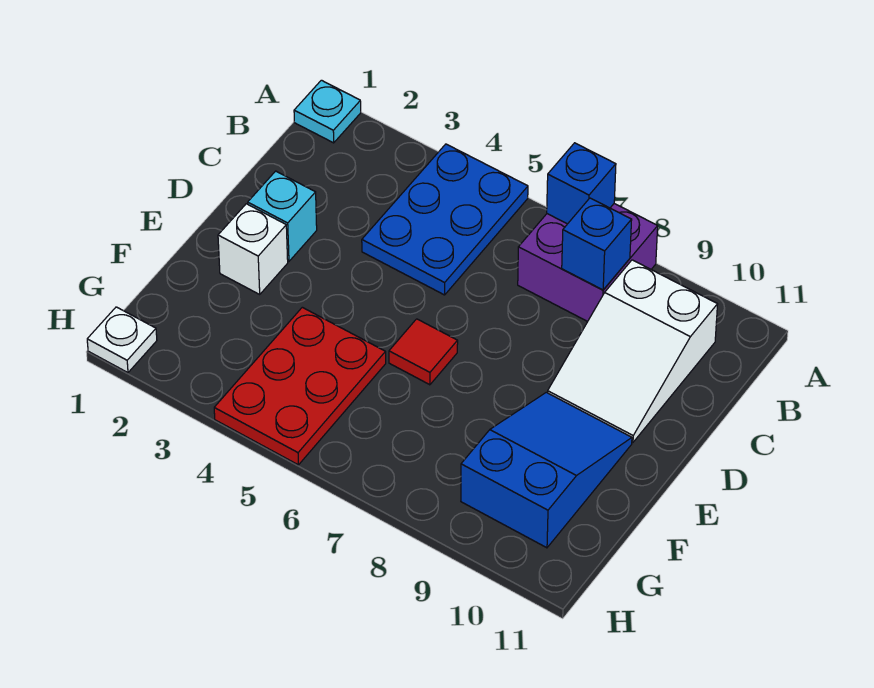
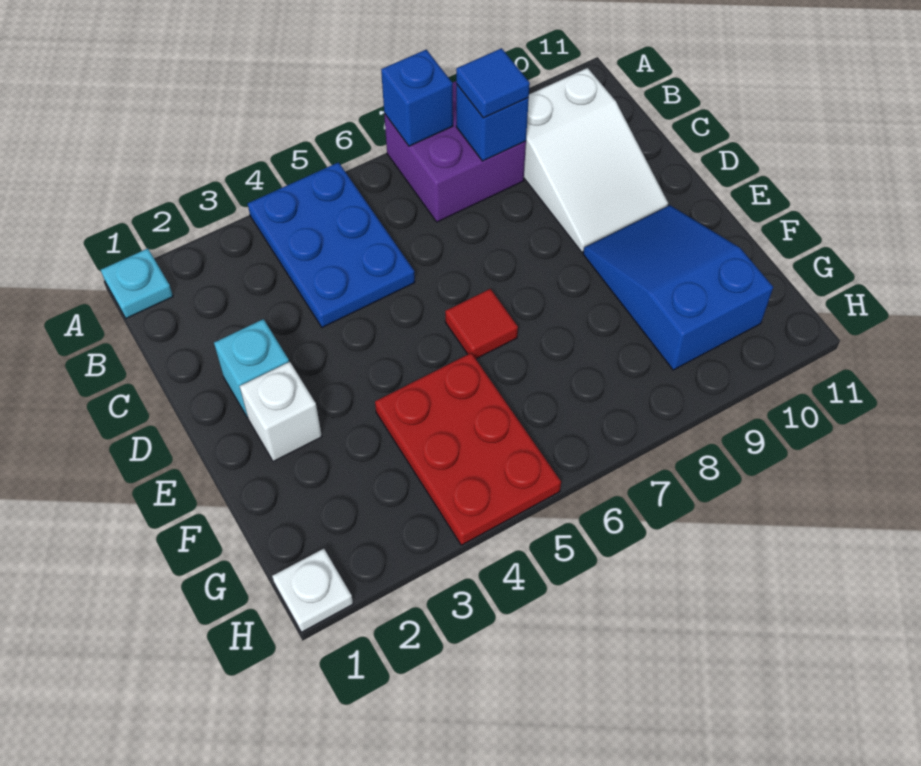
none -> blue tile B8 level 3

